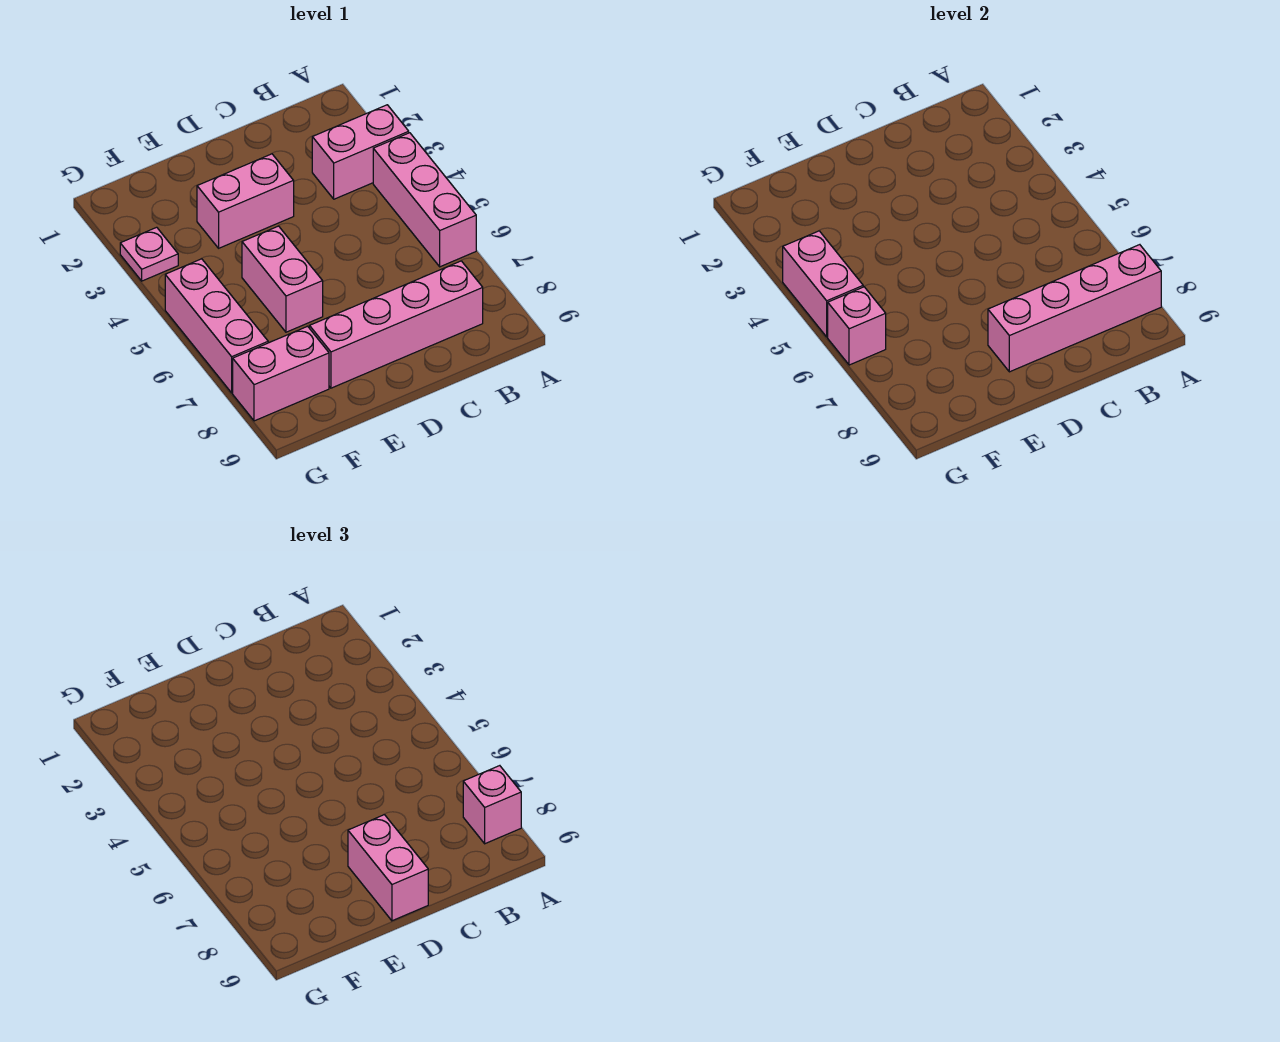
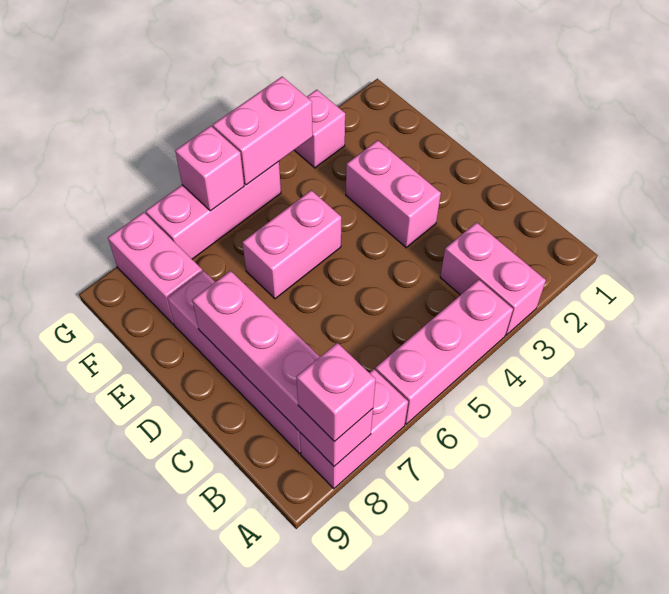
pink brick D8:D9 level 3 -> pink brick A7:A8 level 1
pink plate G3 level 1 -> pink brick G3 level 1

